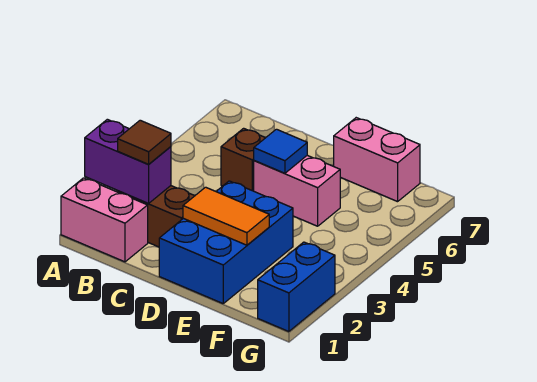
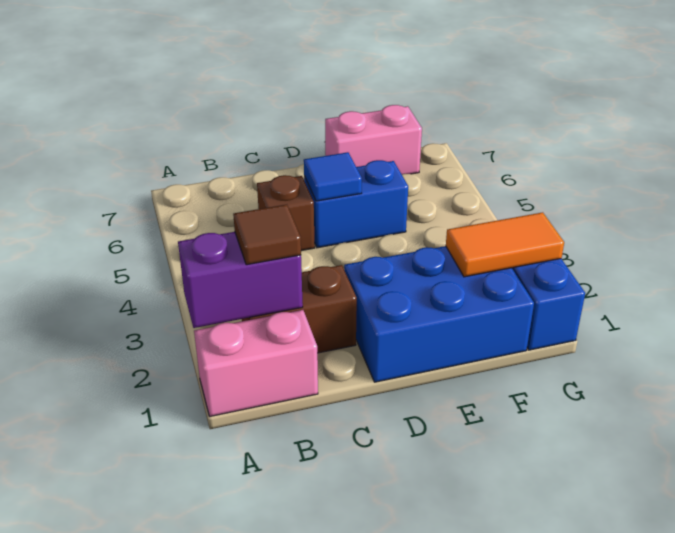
blue brick D1:E3 level 1 -> blue brick D1:F2 level 1
orange tile D2:E2 level 2 -> orange tile F2:G2 level 2
pink brick D5:E5 level 1 -> blue brick D5:E5 level 1

